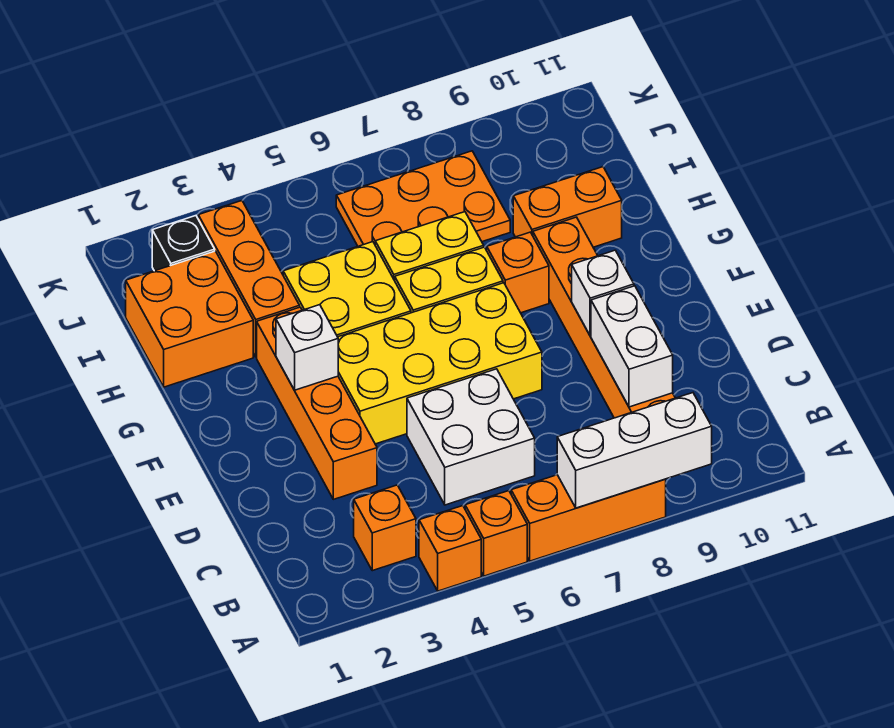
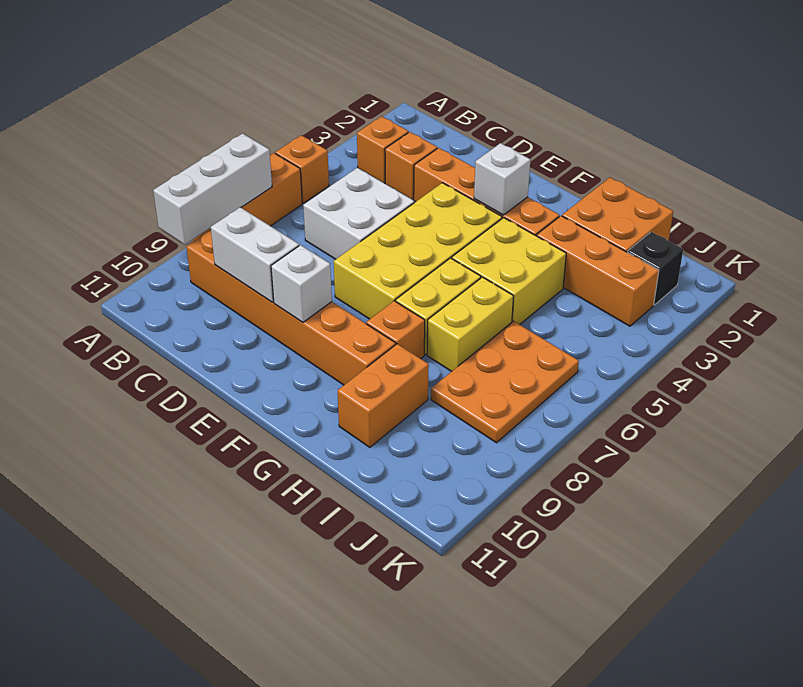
orange brick A4 level 1 -> orange brick C3 level 1

